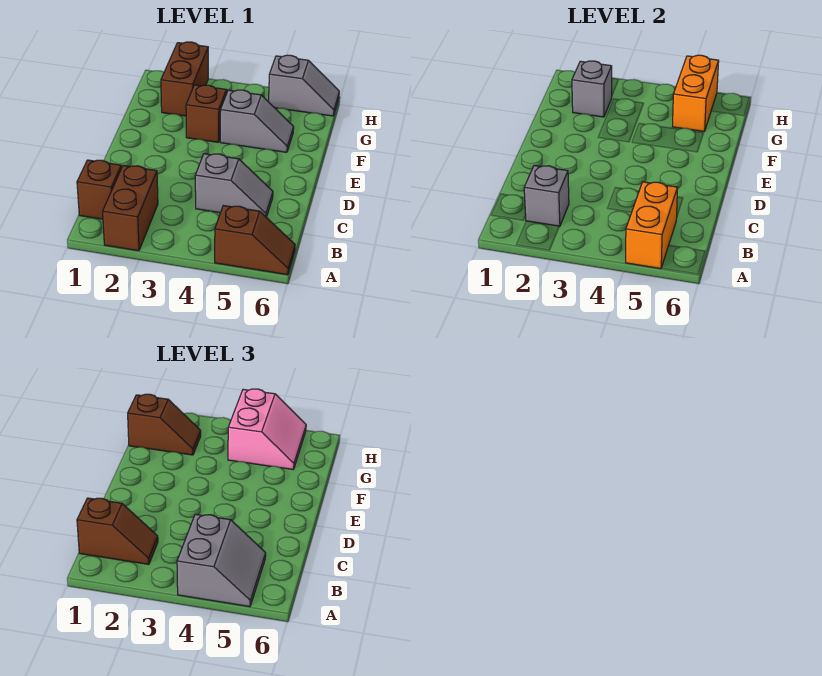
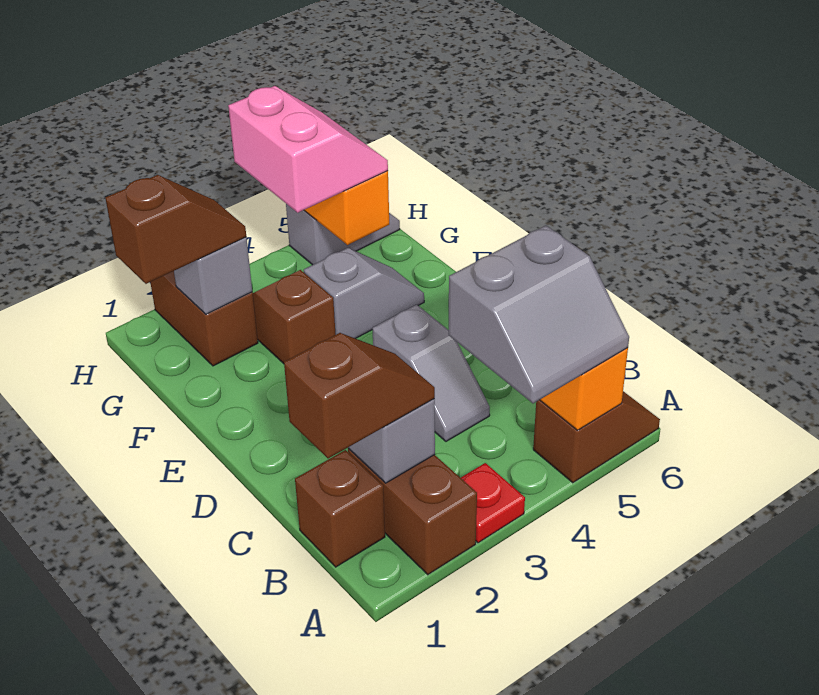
none -> red plate A3 level 1
grey slope A4:B5 level 3 top 4 -> grey slope A4:B5 level 3 top B
grey slope C4:C5 level 1 top 4 -> grey slope C4:D4 level 1 top D

